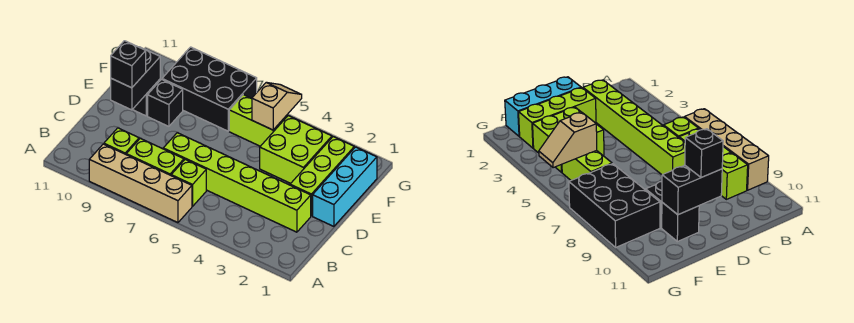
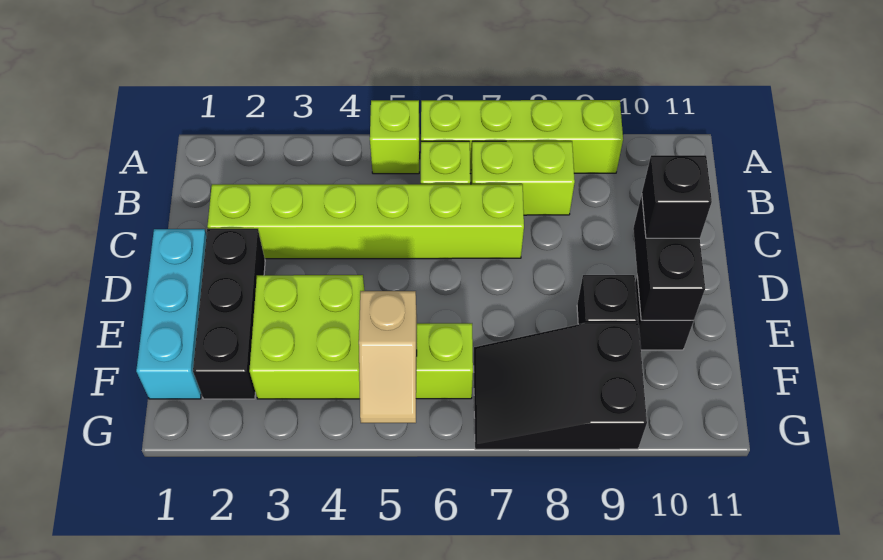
tan brick A6:A9 level 1 -> lime brick A6:A9 level 1
lime brick B9 level 1 -> lime brick A5 level 1
lime brick D2:F2 level 1 -> black brick D2:F2 level 1
black brick F7:G9 level 1 -> black slope F7:G9 level 1 top 9

